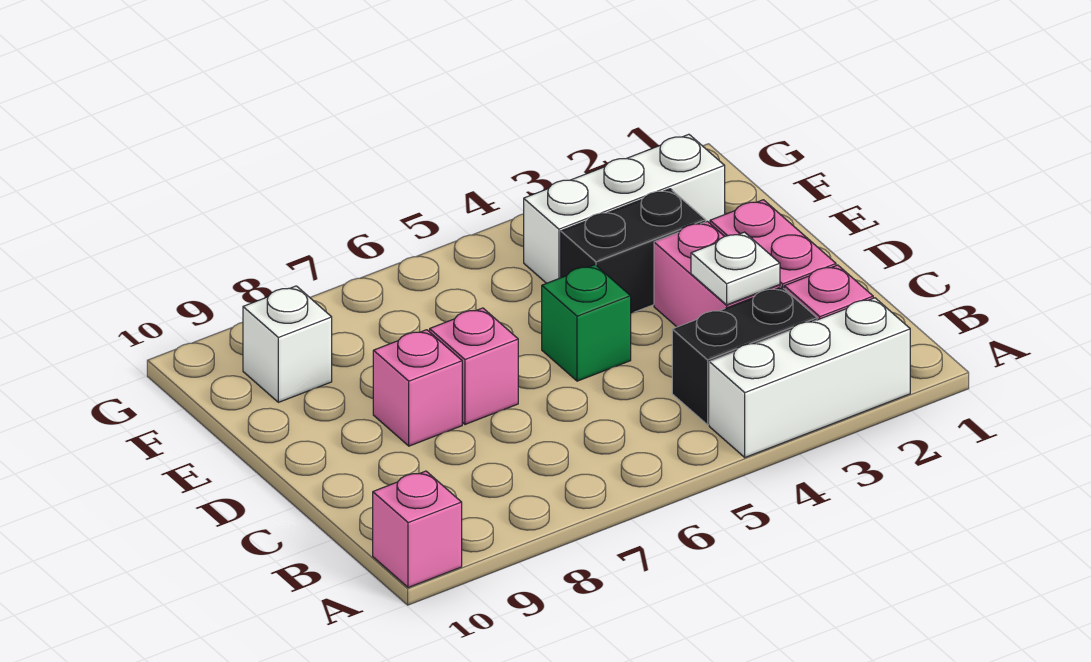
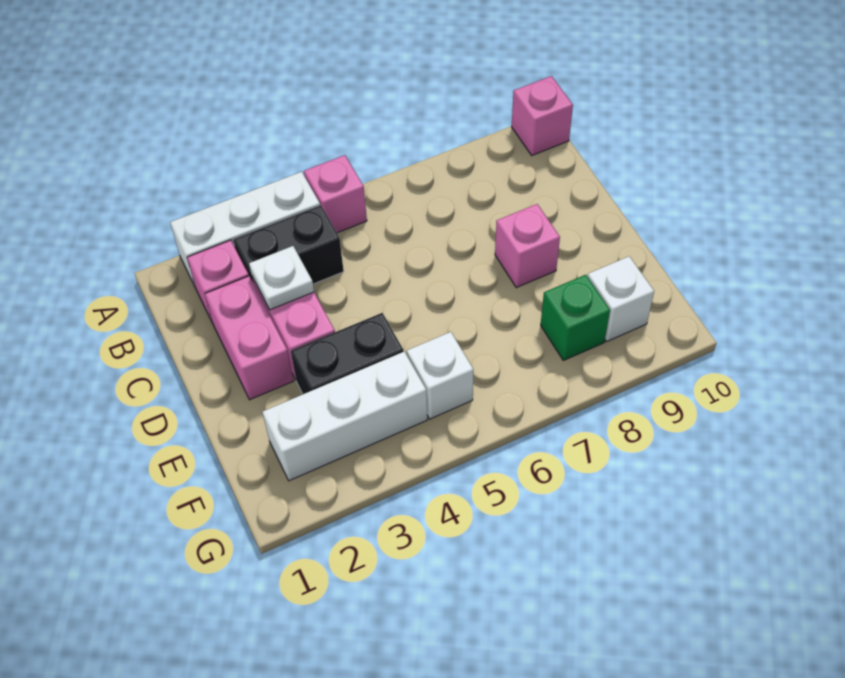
green brick D5 level 1 -> green brick F8 level 1
pink brick D7 level 1 -> pink brick A5 level 1
none -> white brick F5 level 1

